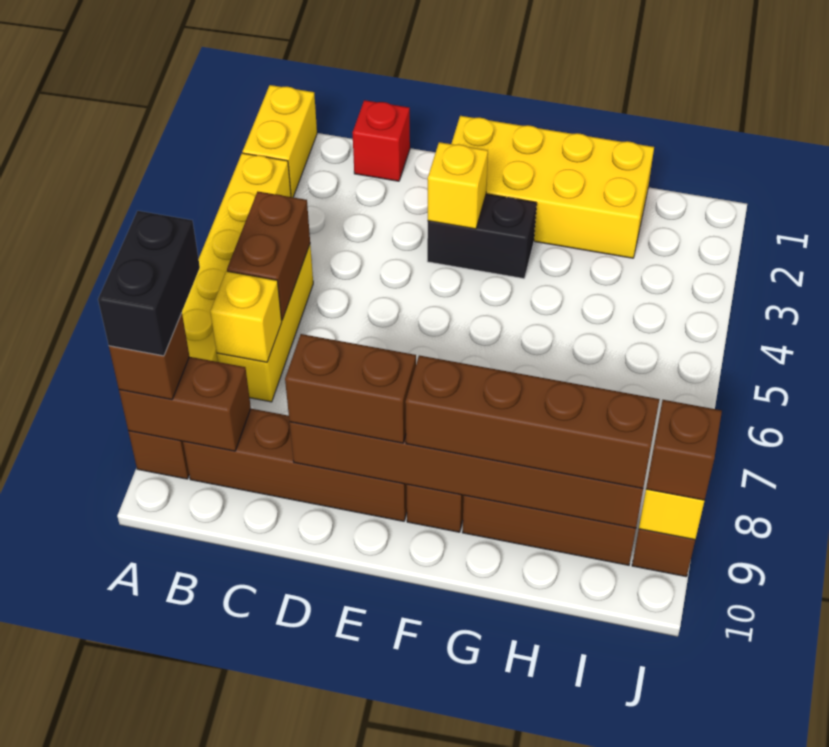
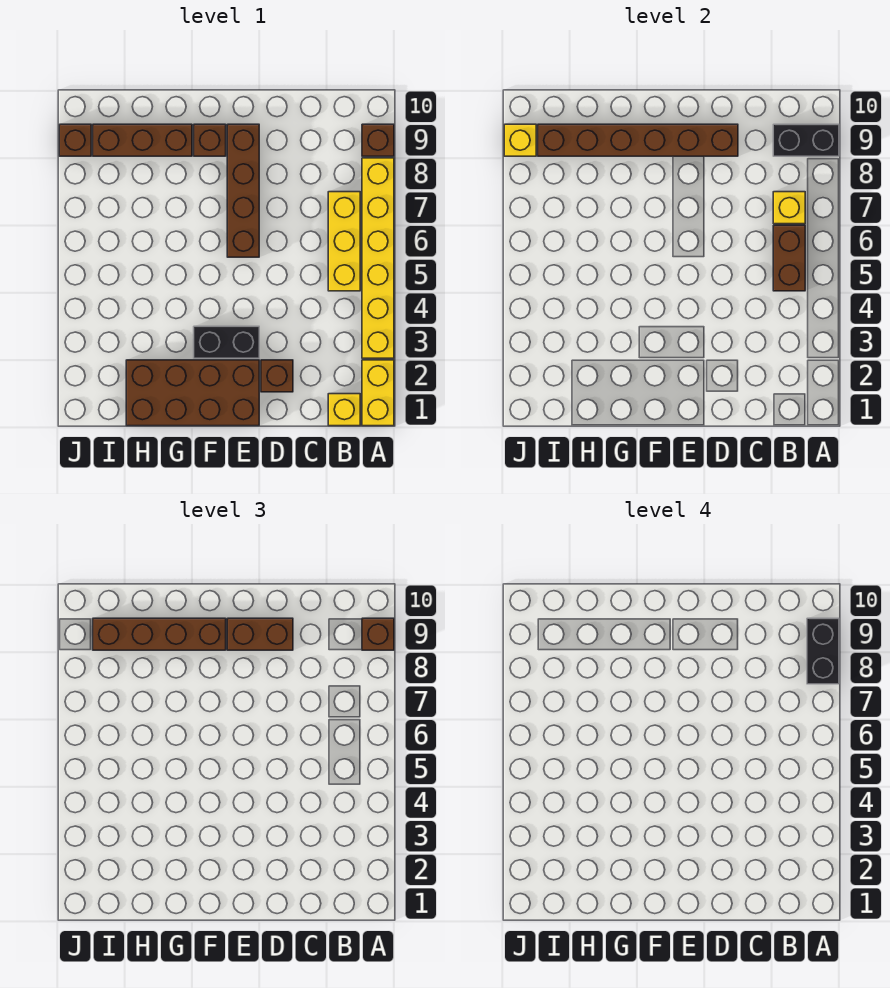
brown brick A9:B9 level 2 -> black brick A9:B9 level 2
brown brick B9:E9 level 1 -> brown brick E6:E9 level 1
red brick C1 level 1 -> none
yellow brick E1:H2 level 1 -> brown brick E1:H2 level 1
yellow brick E3 level 2 -> yellow brick B1 level 1
brown brick J9 level 3 -> brown brick D2 level 1

